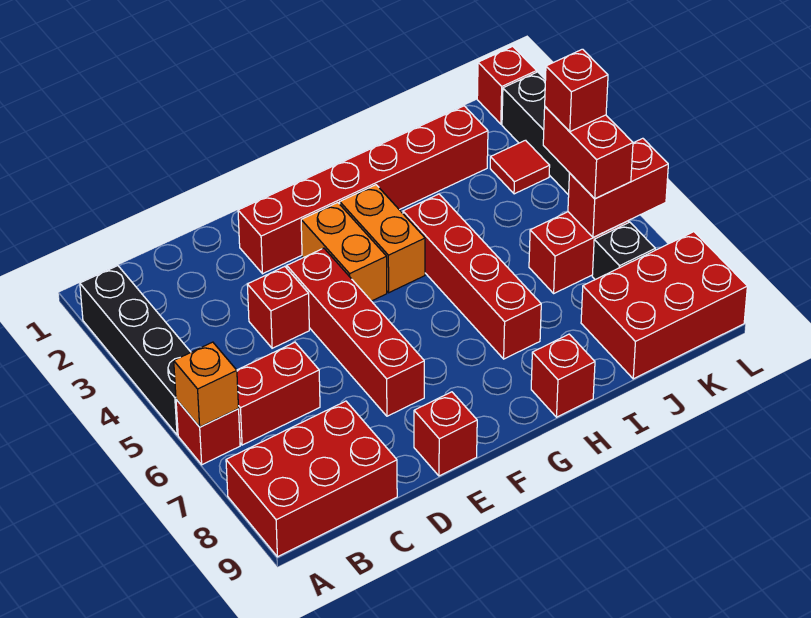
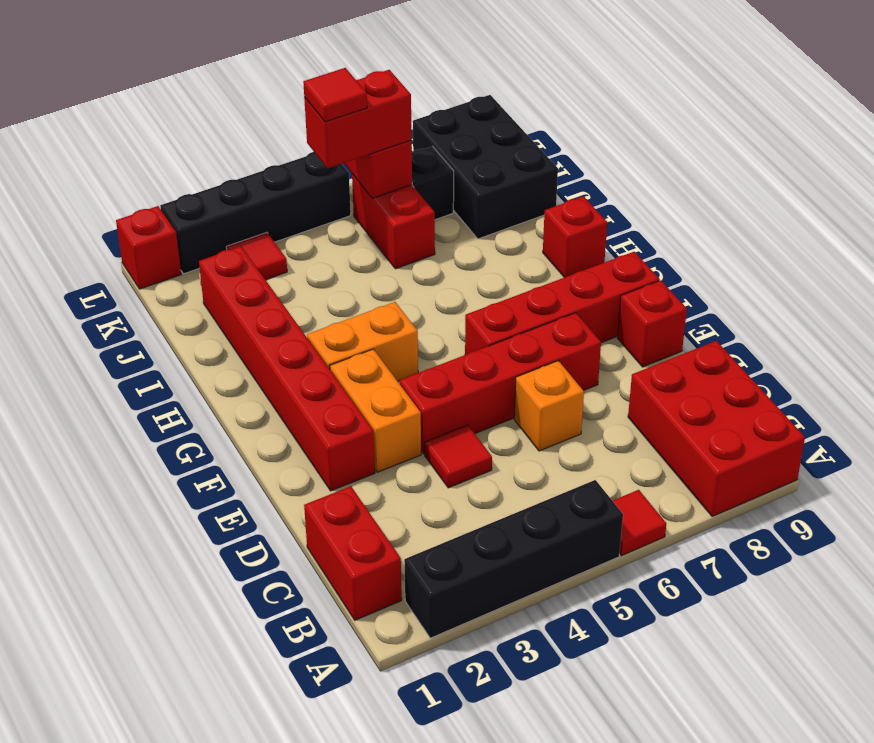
red brick A6 level 1 -> red tile A6 level 1
orange brick A6 level 2 -> orange brick D6 level 1
red brick B6:C6 level 1 -> red brick B1:C1 level 1
red brick D4 level 1 -> red tile D4 level 1
orange brick F3:F4 level 1 -> orange brick E3:F3 level 1
red brick H4:H7 level 1 -> red brick F6:F9 level 1
red brick J8:L9 level 1 -> black brick J8:L9 level 1
red brick K5 level 4 -> red tile K5 level 4

